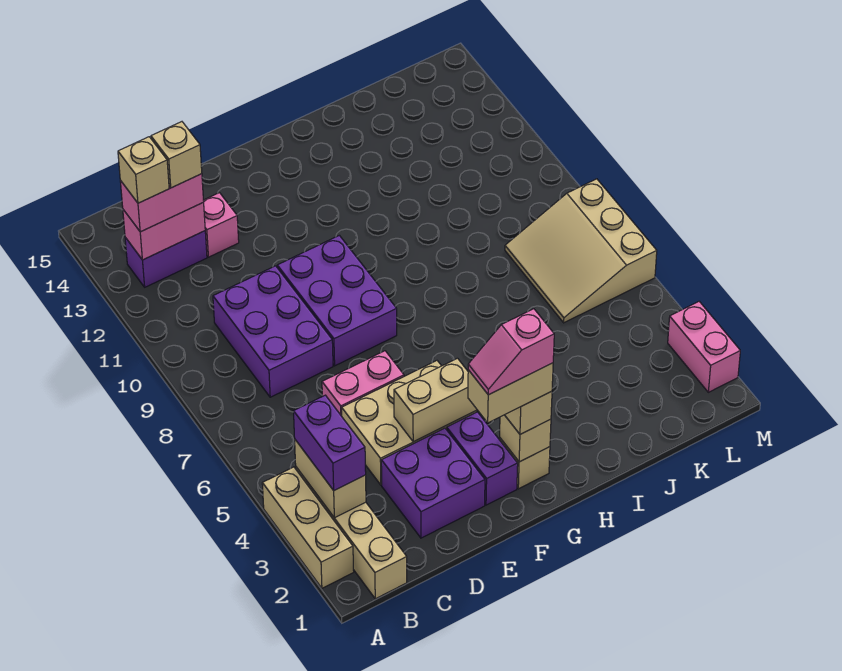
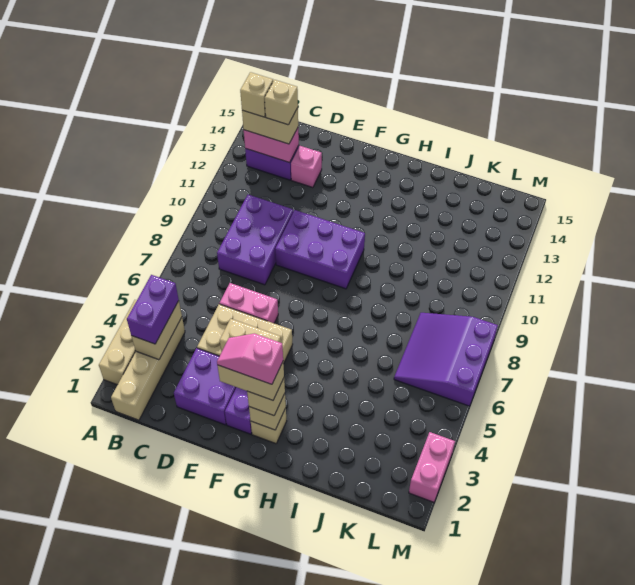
pink brick B13:C13 level 3 -> tan brick B13:C13 level 3
purple brick E8:F10 level 1 -> purple brick E9:G10 level 1
tan slope K6:M8 level 1 top M -> purple slope K6:M8 level 1 top M

